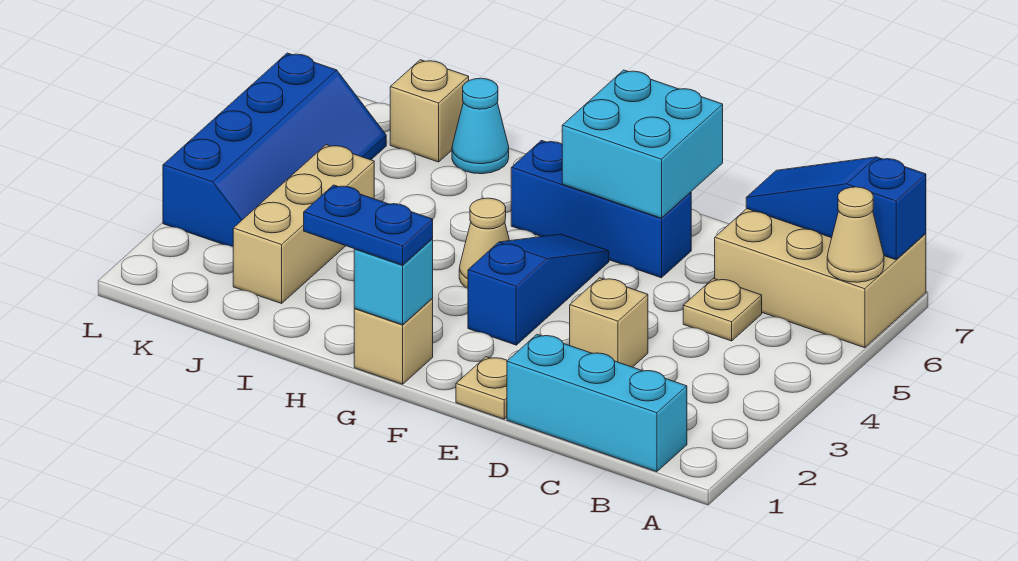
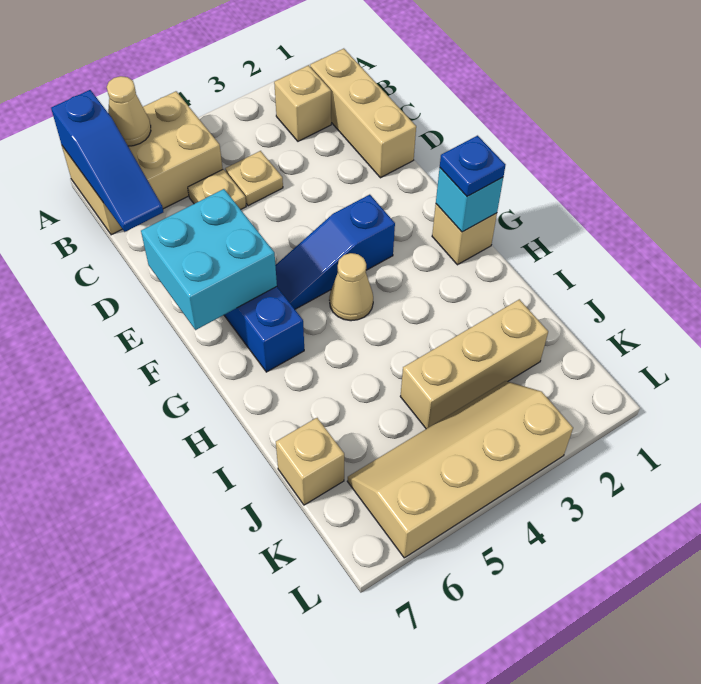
tan brick A6:C7 level 1 -> tan brick A5:B7 level 1
cyan brick B1:D1 level 1 -> tan brick B1:D1 level 1
tan brick D3 level 1 -> tan brick B2 level 1
tan plate E1 level 1 -> tan plate C4 level 1
blue plate G1:H1 level 3 -> blue plate G1 level 3
cyan cone I7 level 1 -> none
blue slope K3:L6 level 1 top L -> tan slope K3:L6 level 1 top L

